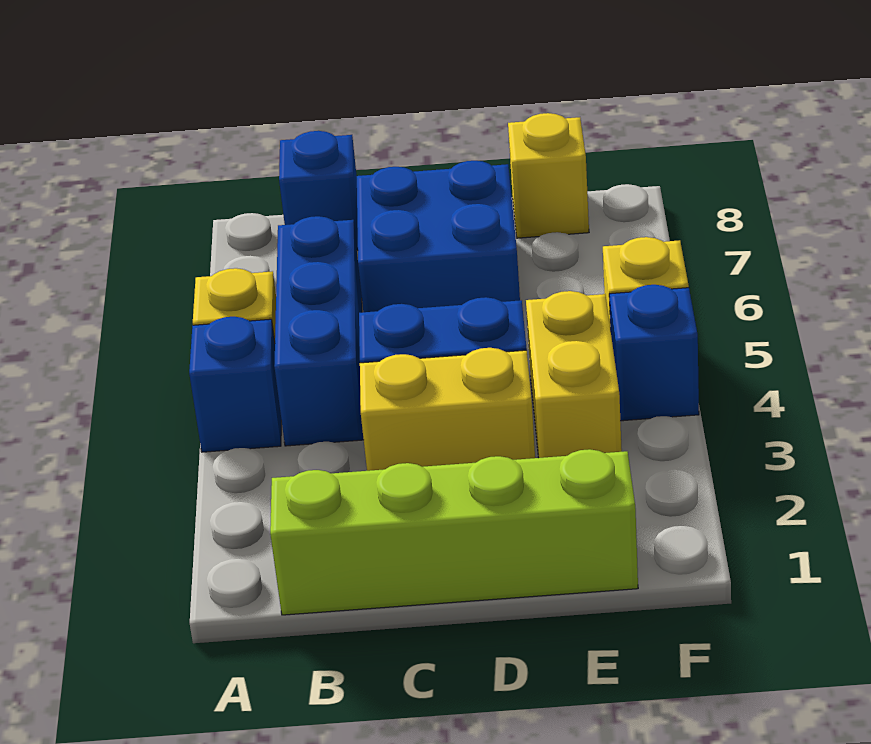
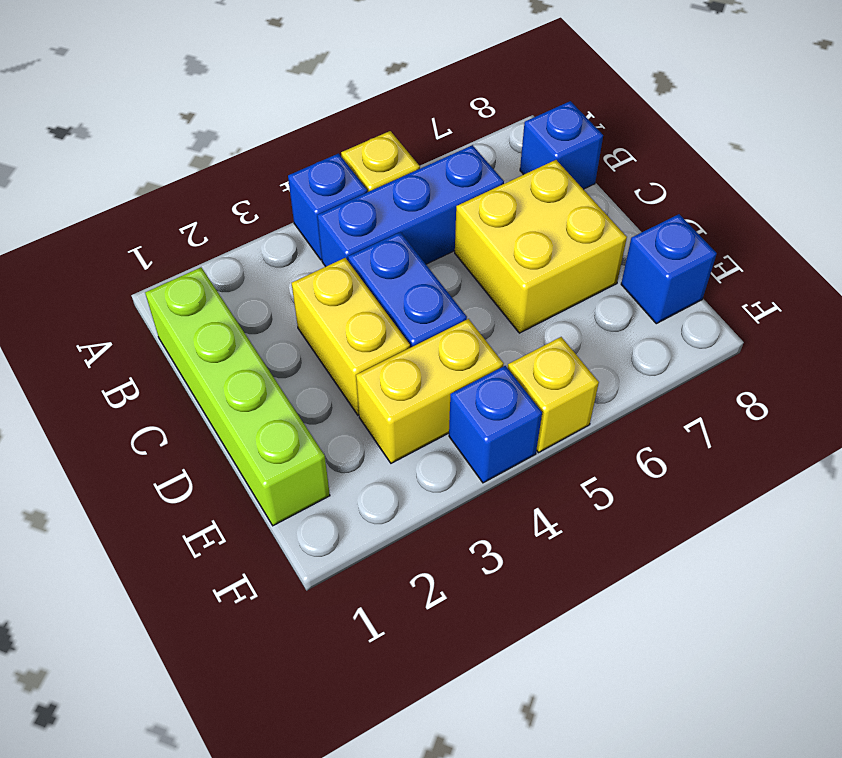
blue brick C6:D7 level 1 -> yellow brick C6:D7 level 1
yellow brick E8 level 1 -> blue brick E8 level 1

